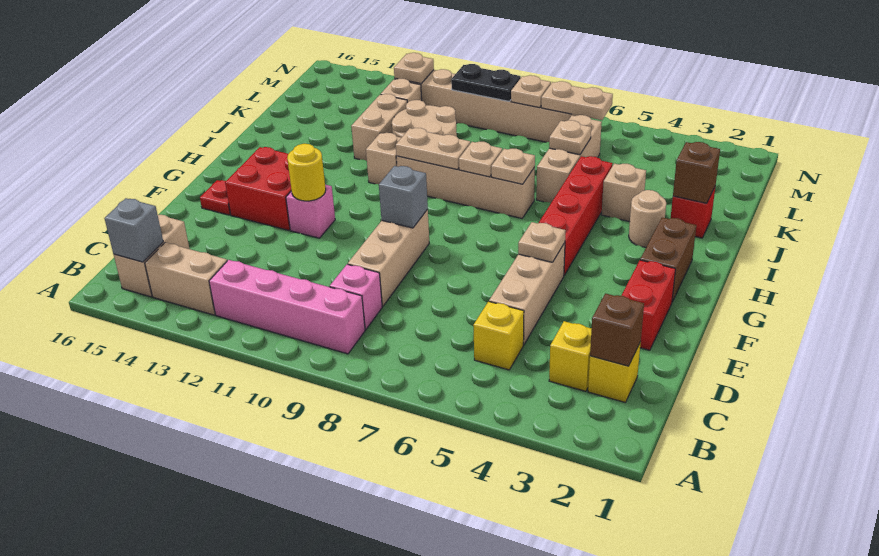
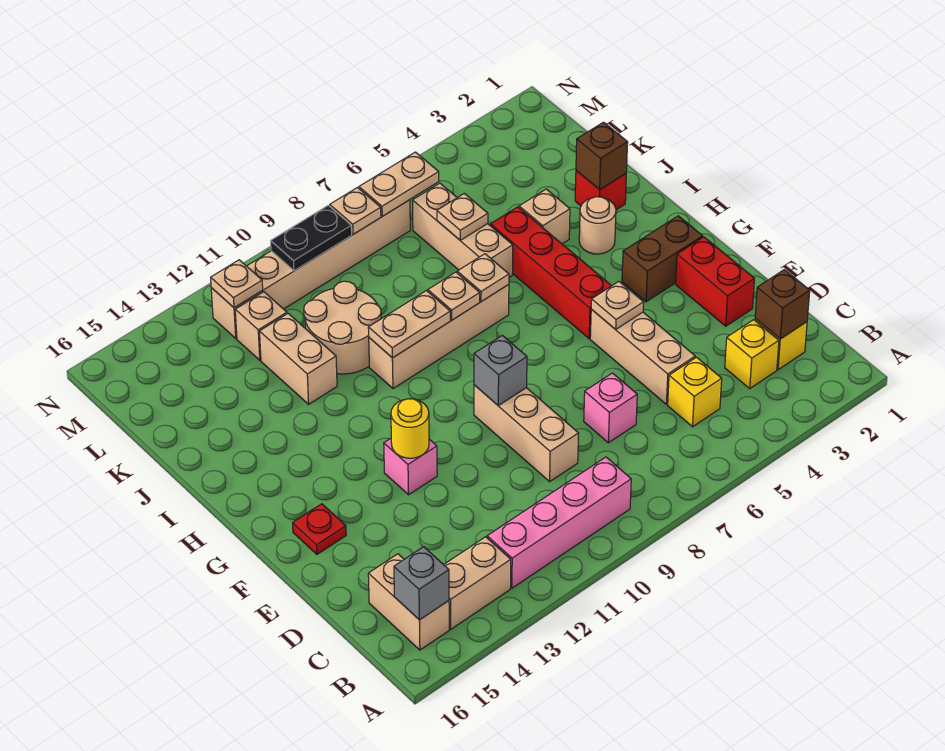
pink brick C9 level 1 -> pink brick D7 level 1
red brick F13:G14 level 1 -> none
brown brick G2:H2 level 1 -> brown brick G2:G3 level 1
tan brick I11 level 1 -> none

